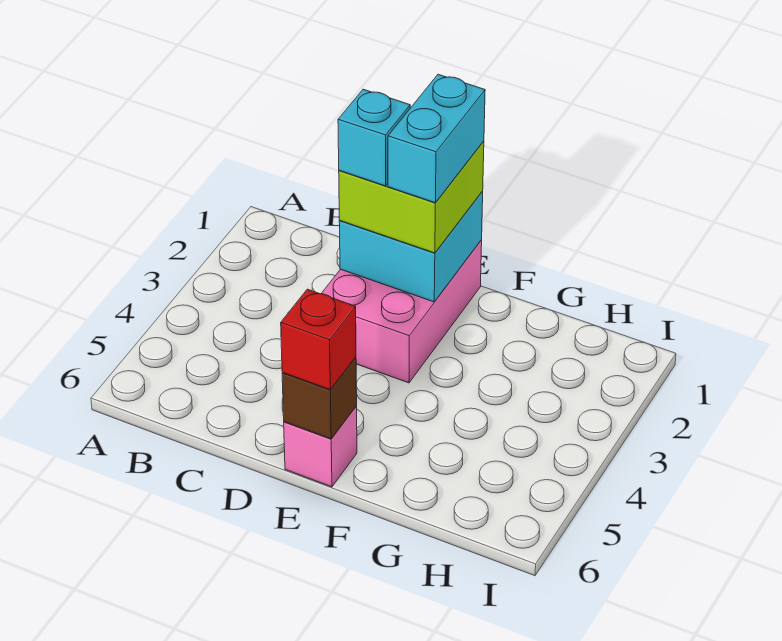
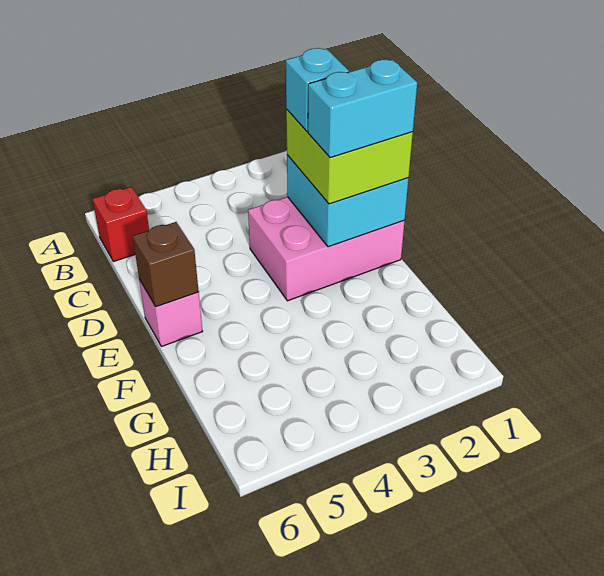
red brick E6 level 3 -> red brick B6 level 1

